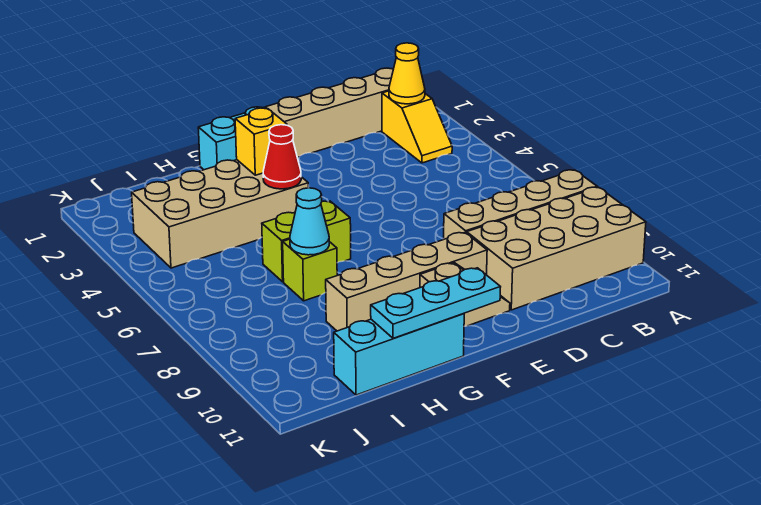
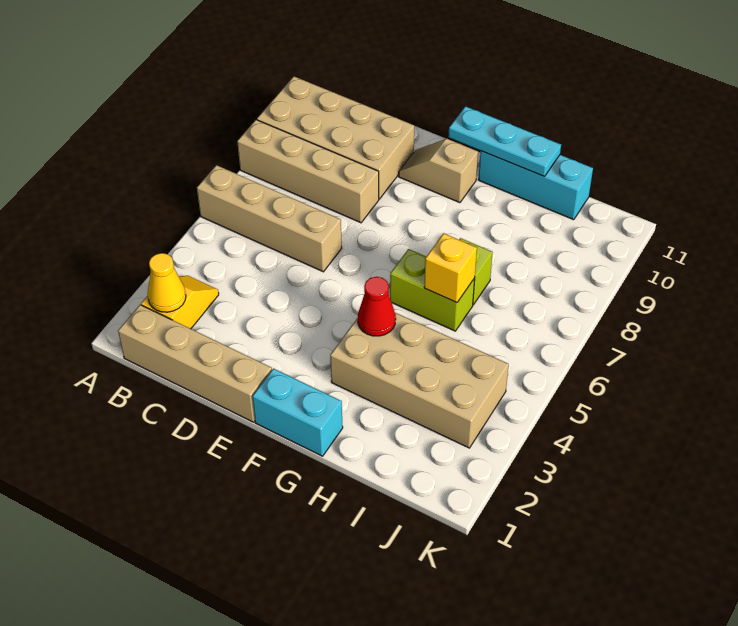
tan brick E9:H9 level 1 -> tan brick A6:D6 level 1
yellow brick G3 level 2 -> yellow brick H6 level 2
cyan cone H7 level 2 -> none

